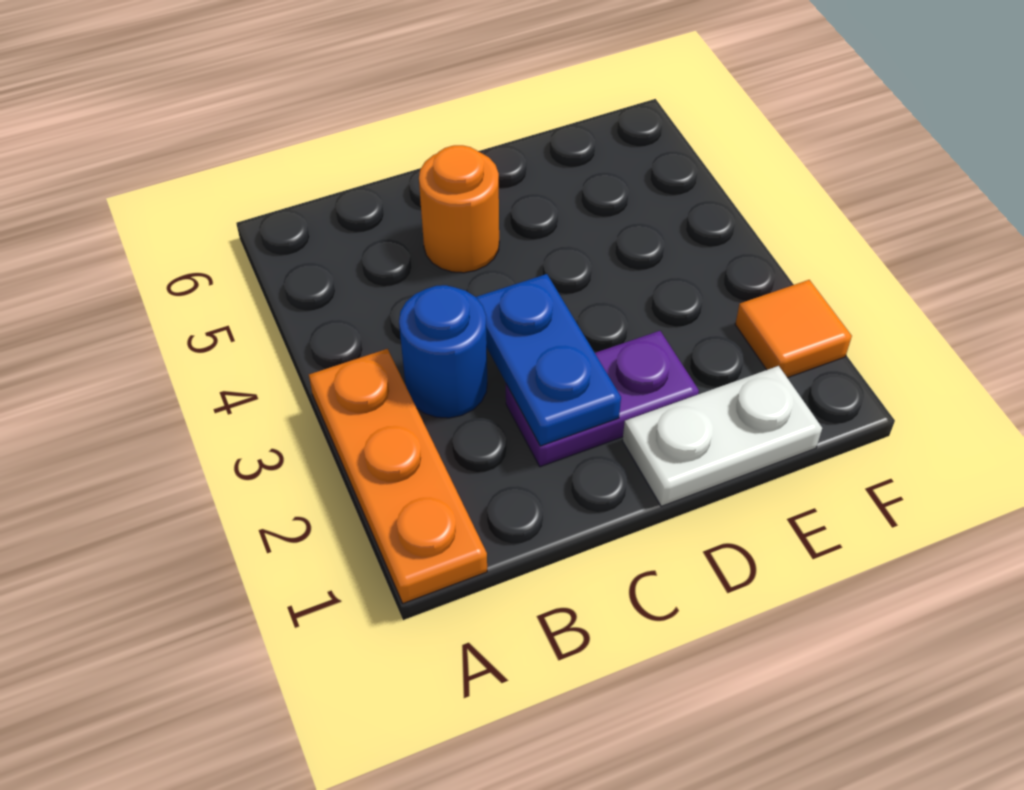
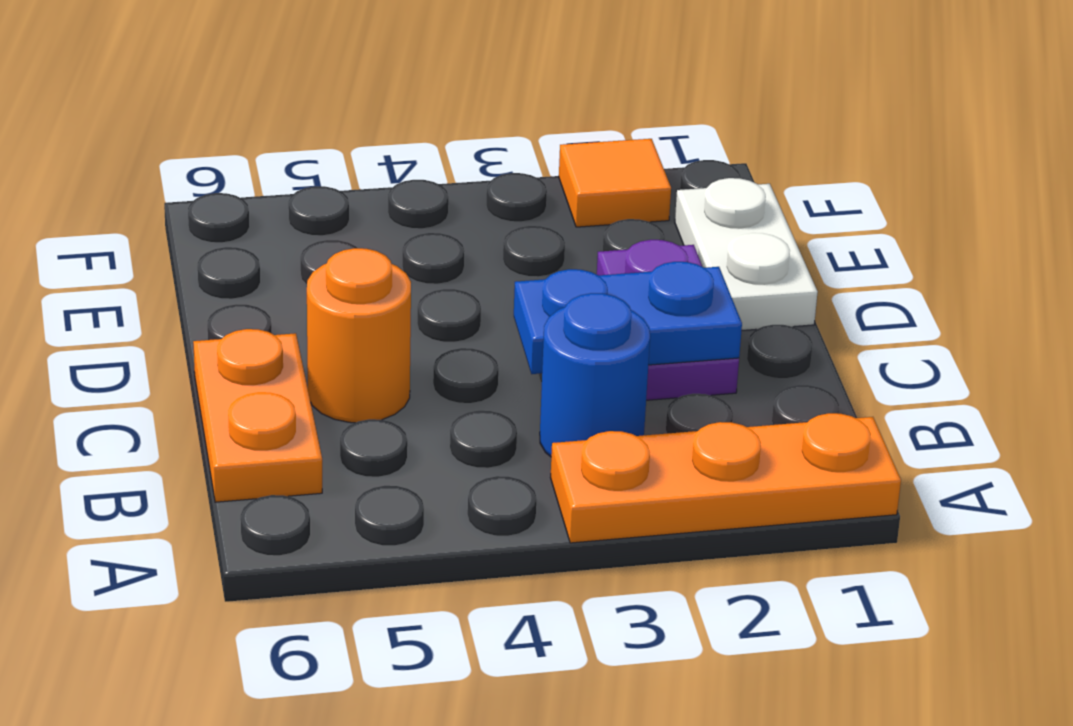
none -> orange plate B6:C6 level 1

